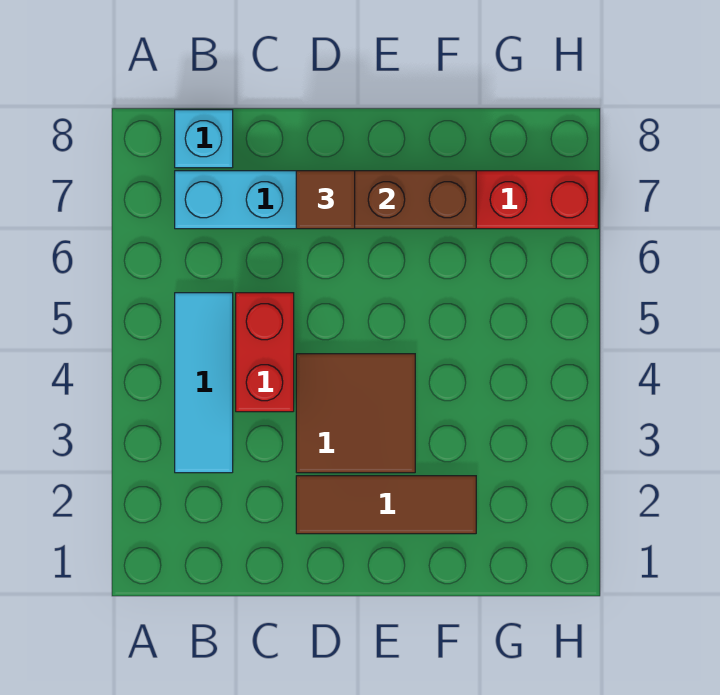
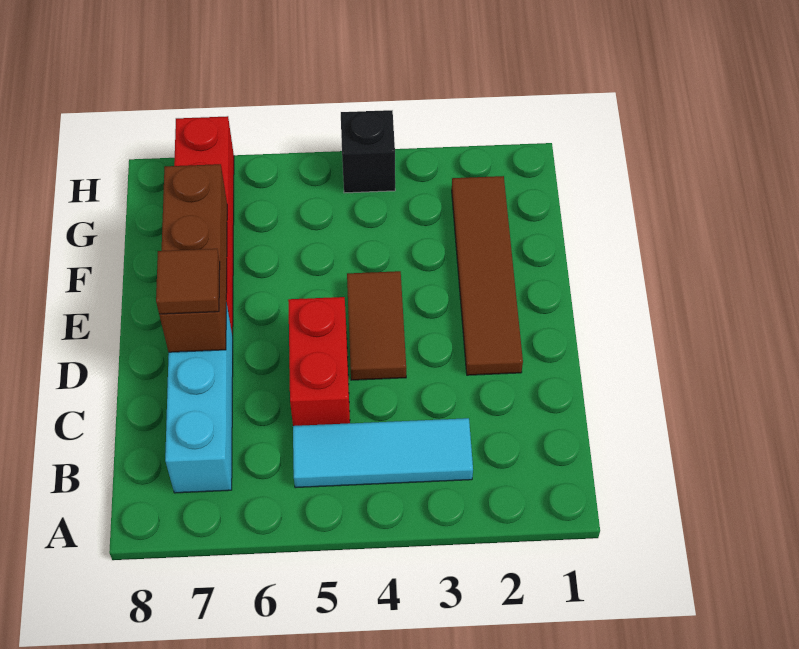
cyan brick B8 level 1 -> none
red brick C4:C5 level 1 -> red brick C5:D5 level 1
brown tile D2:F2 level 1 -> brown tile D2:G2 level 1
brown tile D3:E4 level 1 -> brown tile D4:E4 level 1
none -> black brick H4 level 1

